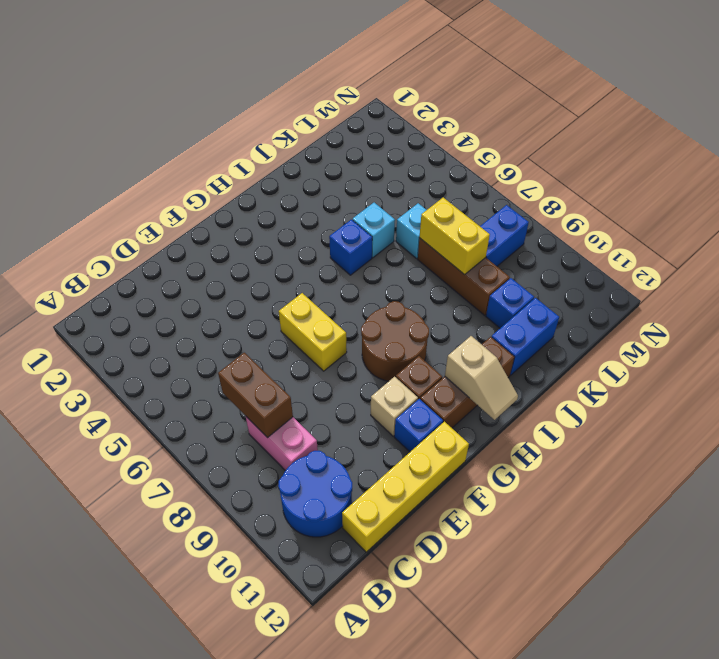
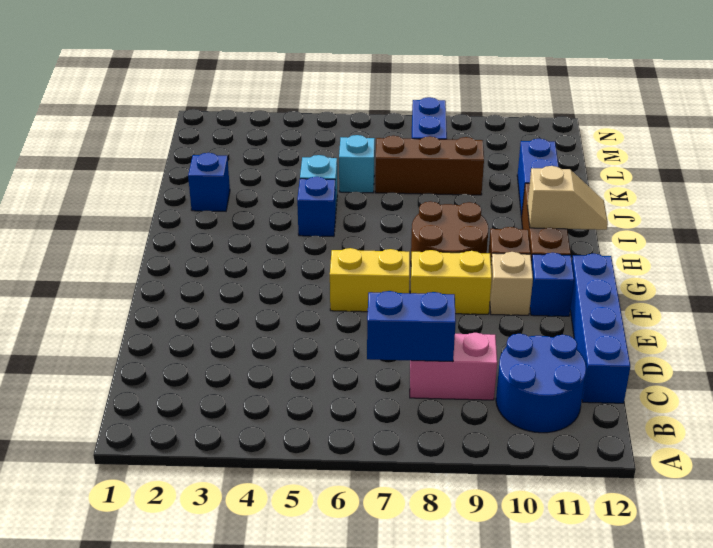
brown brick C7:C8 level 2 -> blue brick C7:C8 level 2
yellow brick C12:F12 level 1 -> blue brick C12:F12 level 1
yellow brick K7:K8 level 2 -> yellow brick F8:F9 level 1
blue brick K10 level 1 -> blue brick J2 level 1

